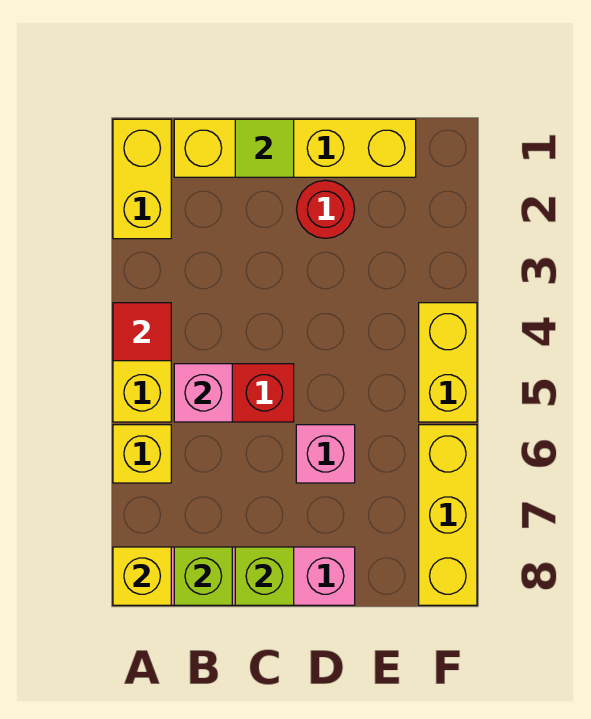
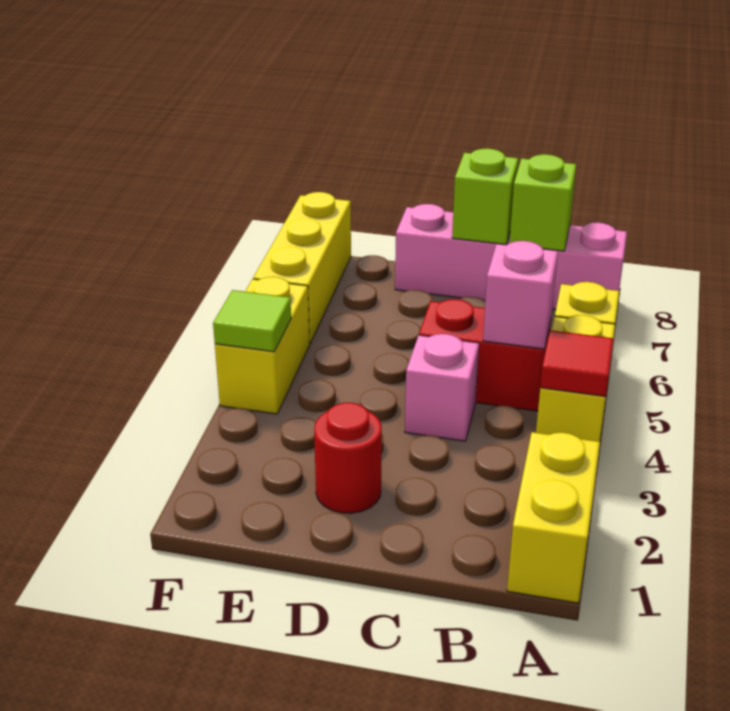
yellow brick A8 level 2 -> none
yellow brick B1:E1 level 1 -> none
lime tile C1 level 2 -> lime tile F4 level 2
pink brick D6 level 1 -> pink brick C4 level 1

